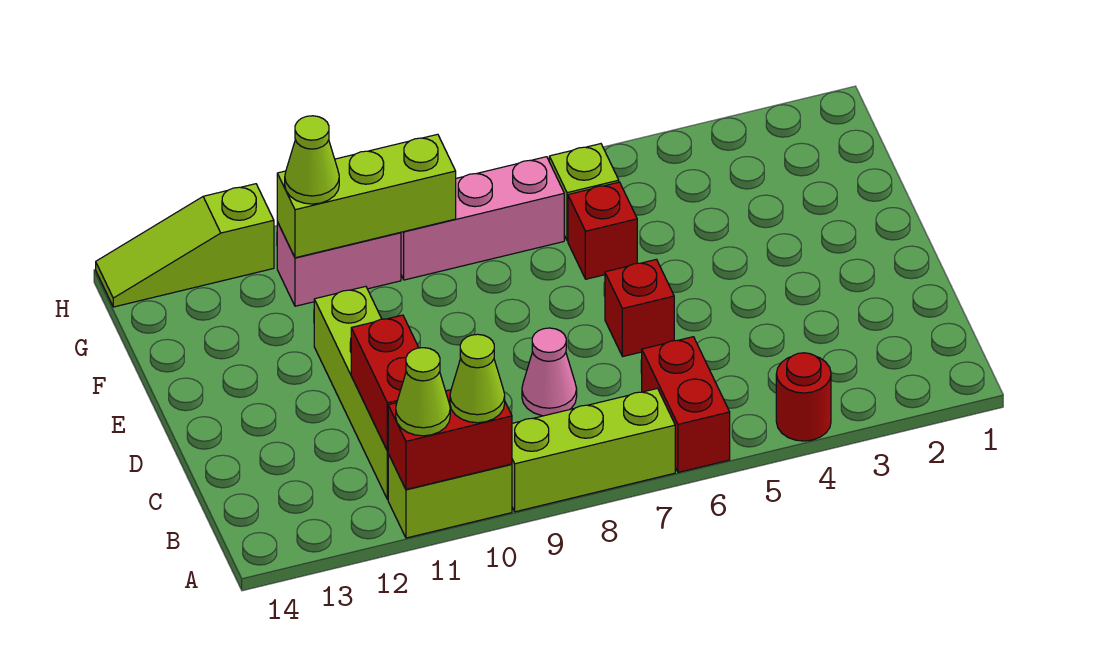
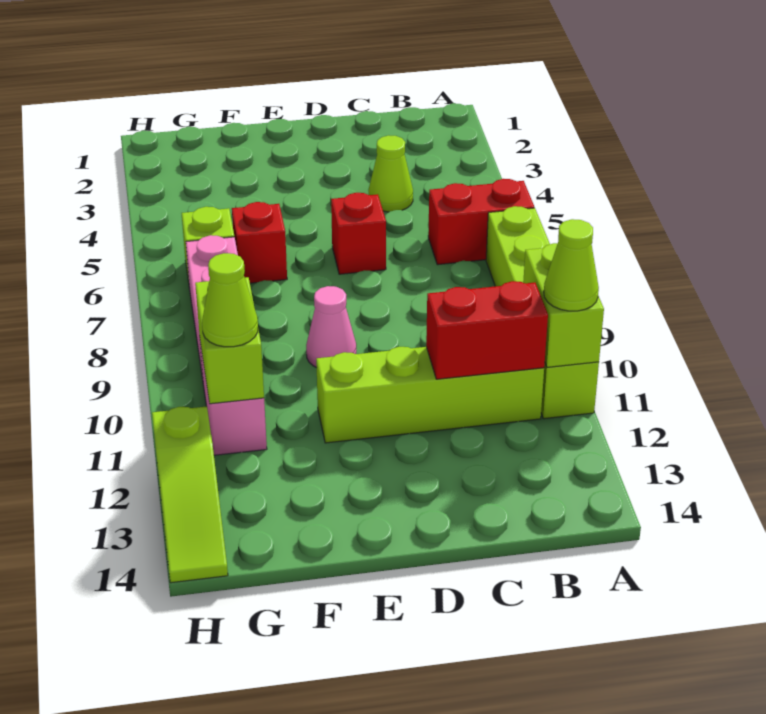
red round brick A4 level 1 -> none
red brick A10:A11 level 2 -> lime brick A10:A11 level 2
lime cone A10 level 3 -> lime cone C4 level 1
pink cone C8 level 1 -> pink cone E9 level 1
lime brick G9:G11 level 2 -> lime brick G10:G11 level 2

